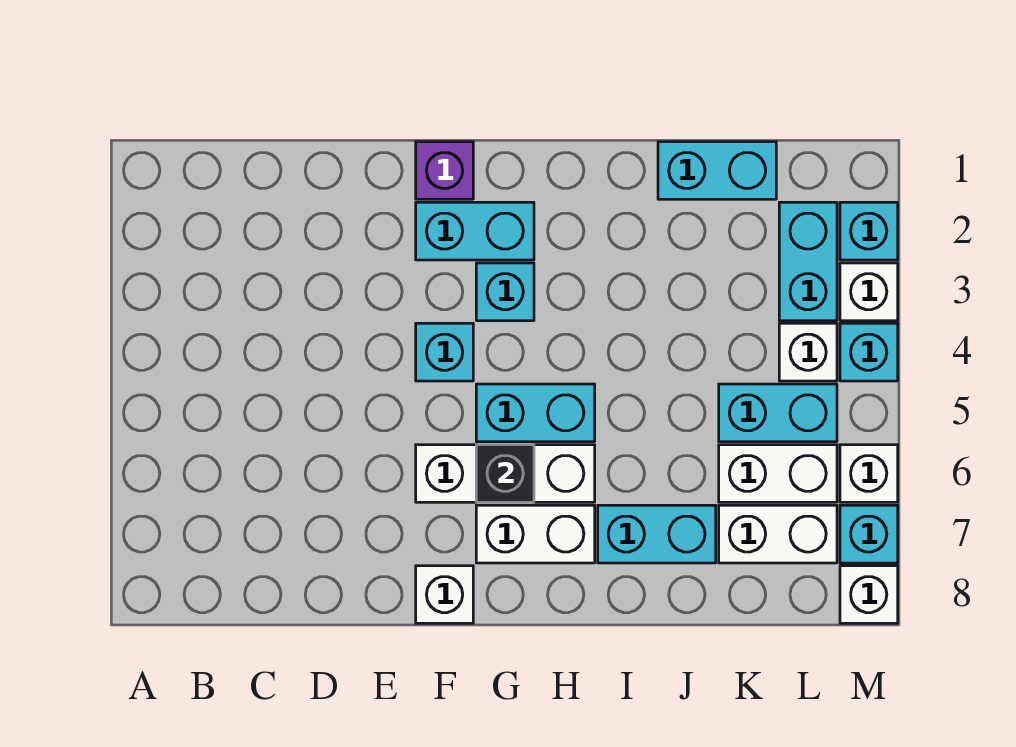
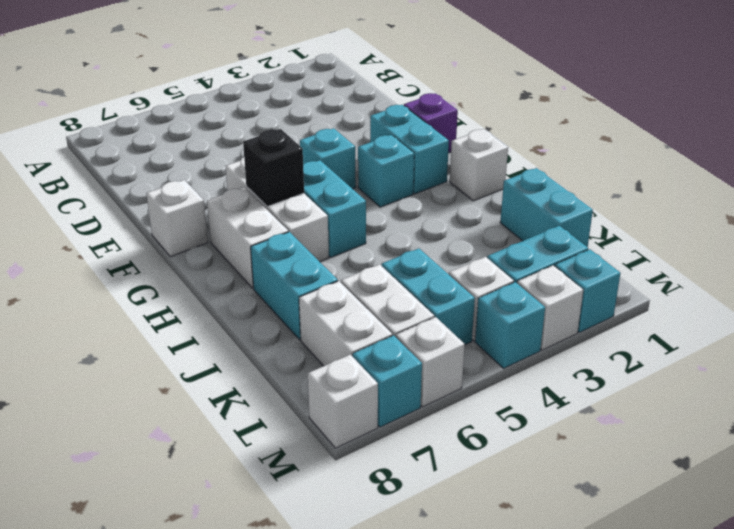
none -> white brick H1 level 1

